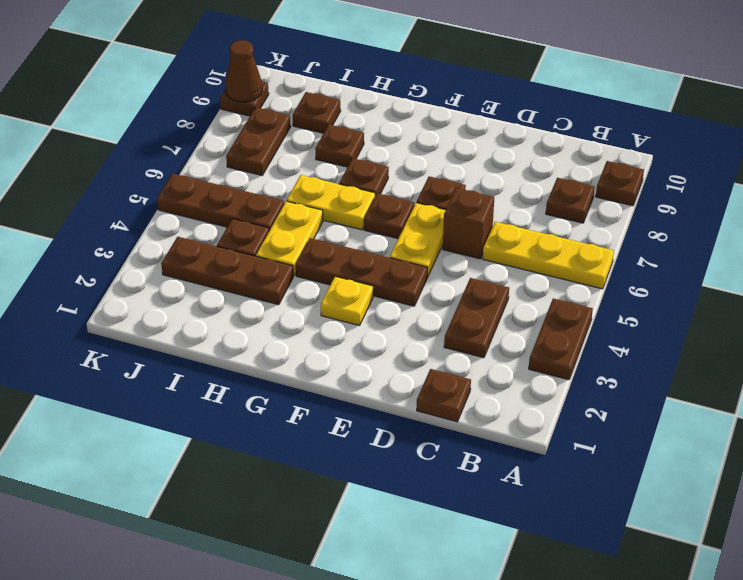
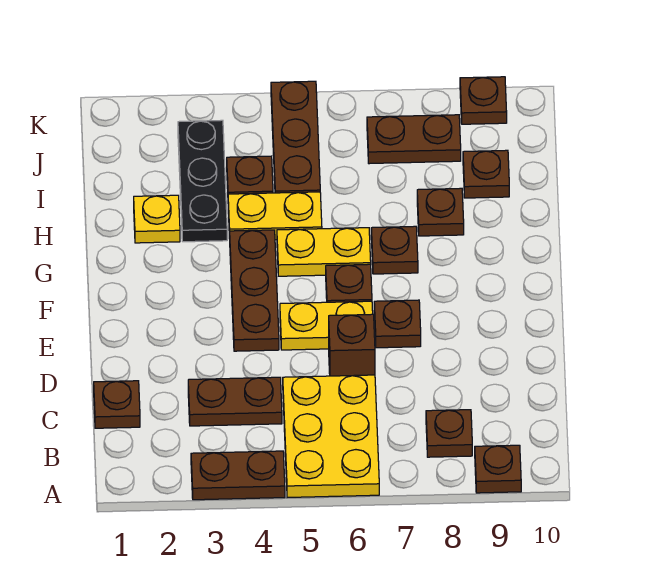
yellow plate A6:C6 level 1 -> yellow plate A5:C6 level 1
yellow plate F3 level 1 -> yellow plate H2 level 1
yellow plate G6:H6 level 1 -> yellow plate G5:G6 level 1
brown plate H3:J3 level 1 -> black plate H3:J3 level 1
brown cone K9 level 2 -> none

